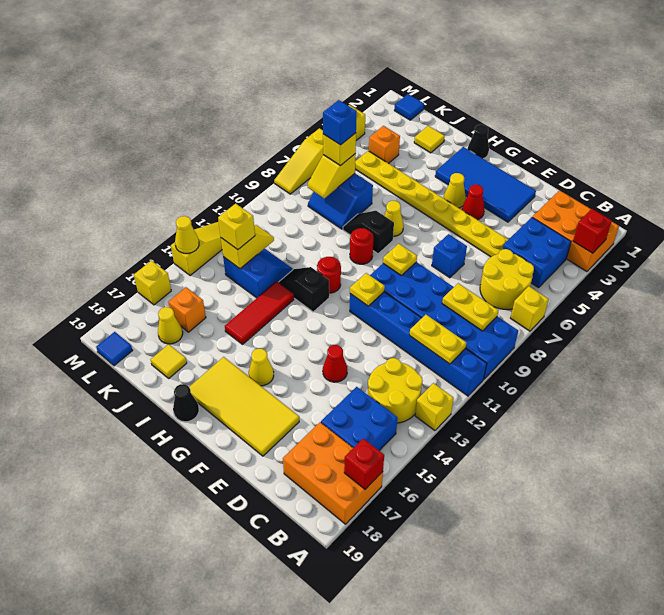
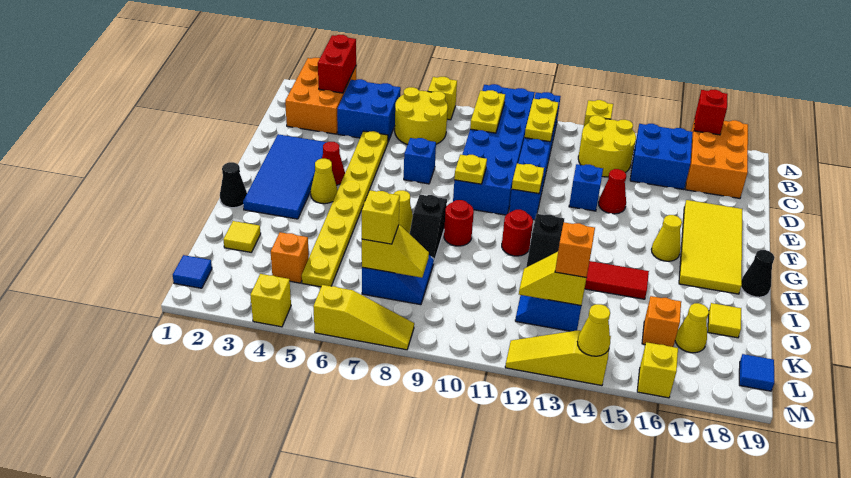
red brick A3 level 2 -> red brick A3:B3 level 2
blue brick K7 level 4 -> blue brick E13 level 1
yellow brick K13 level 3 -> orange brick K13 level 3

